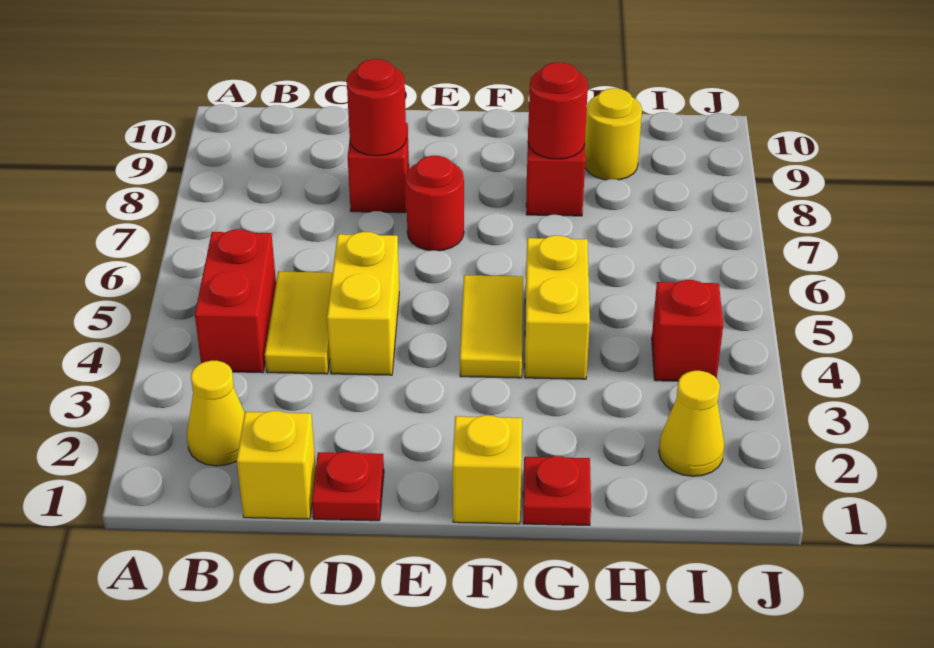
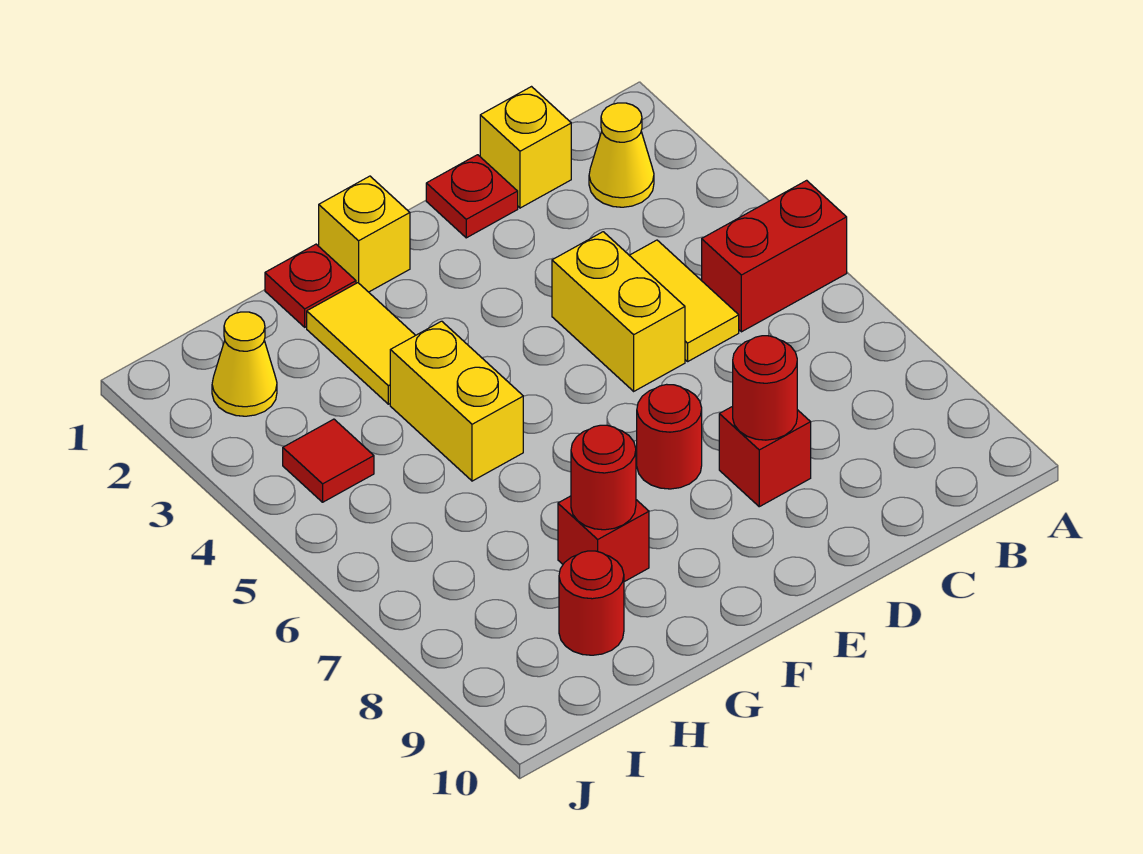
red brick B4:B5 level 1 -> red brick A5:B5 level 1
yellow tile F4:F5 level 1 -> yellow tile G2:G3 level 1
yellow round brick H9 level 1 -> red round brick H9 level 1
red brick I4 level 1 -> red tile I4 level 1

